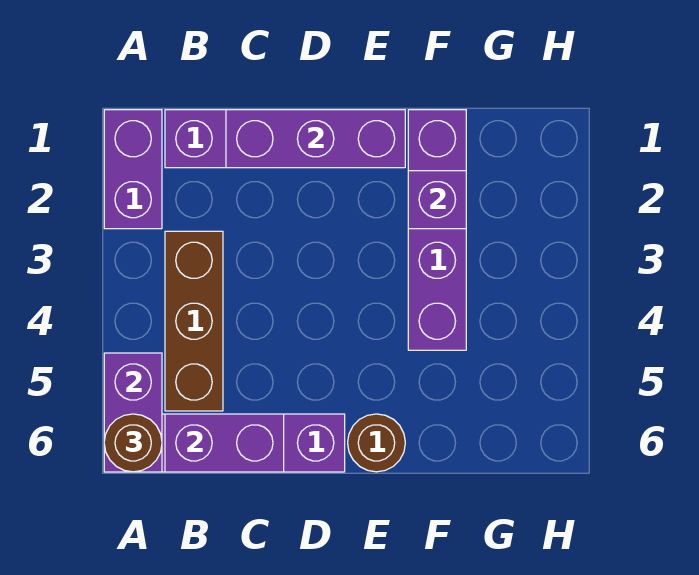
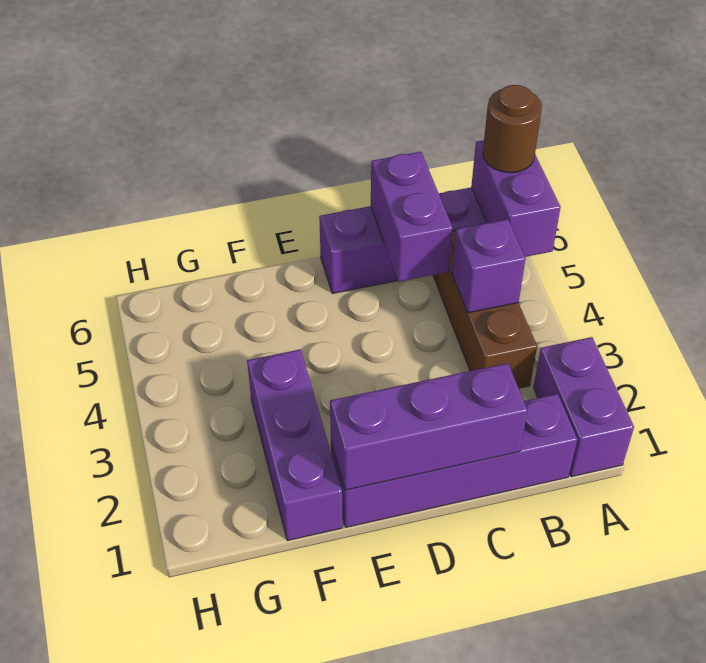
purple brick B6:C6 level 2 -> purple brick C5:C6 level 2
brown round brick E6 level 1 -> none
purple brick F1:F4 level 1 -> purple brick F1:F3 level 1
purple brick F2 level 2 -> purple brick B4 level 2

